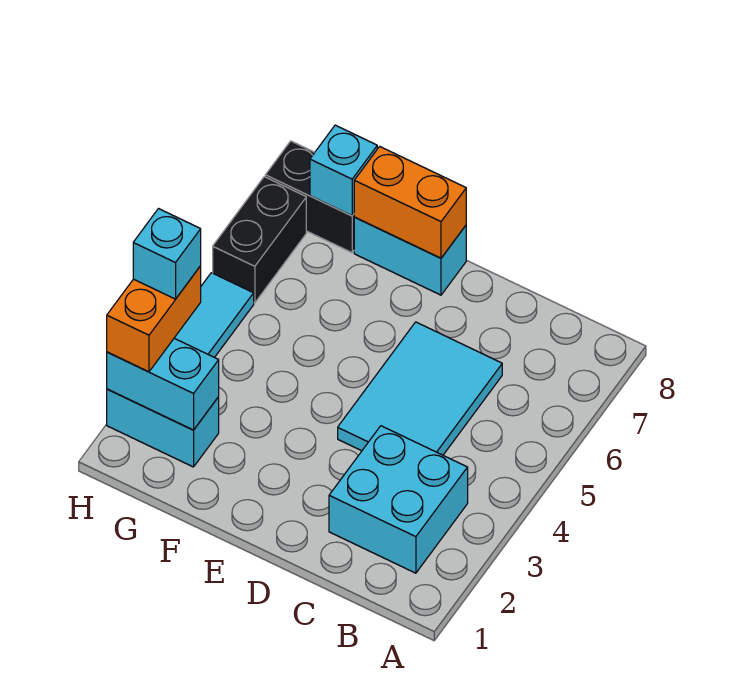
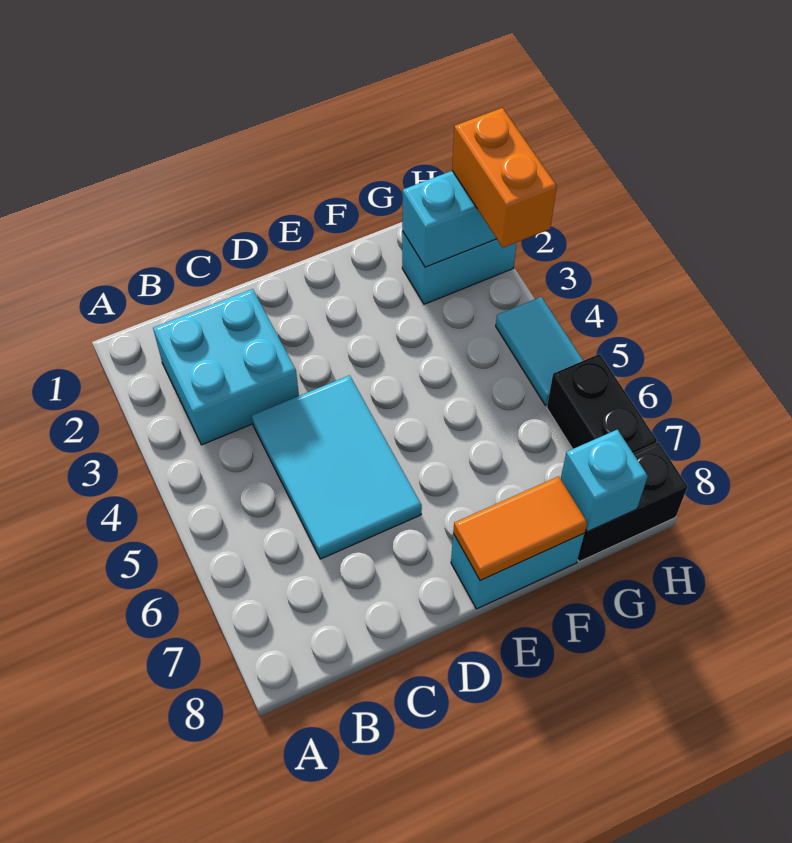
orange brick E8:F8 level 2 -> orange tile E8:F8 level 2
cyan brick H3 level 4 -> none

